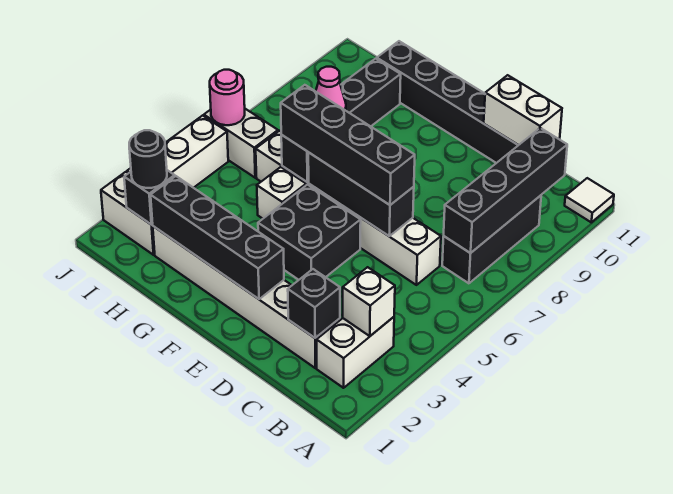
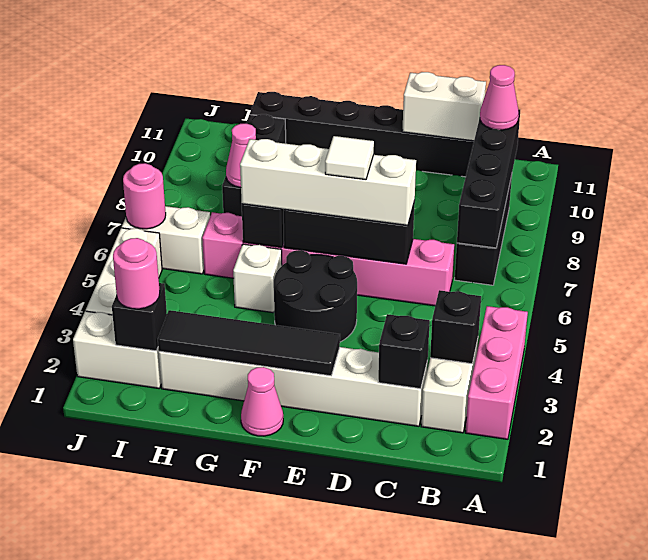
none -> pink brick A2:A4 level 1
white tile A11 level 1 -> white tile E6 level 4
white brick B3 level 2 -> black brick B3 level 2
none -> pink cone B10 level 3
white brick C6:H6 level 1 -> pink brick C6:H6 level 1
black brick D6:G6 level 3 -> white brick D6:G6 level 3
black brick E2:H2 level 2 -> black tile E2:H2 level 2
black brick E4:F5 level 1 -> black round brick E4:F5 level 1
none -> pink cone F1 level 1
black round brick I2 level 3 -> pink round brick I2 level 3

